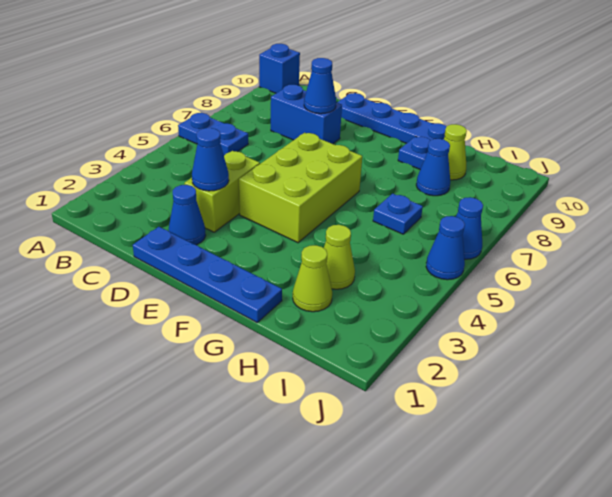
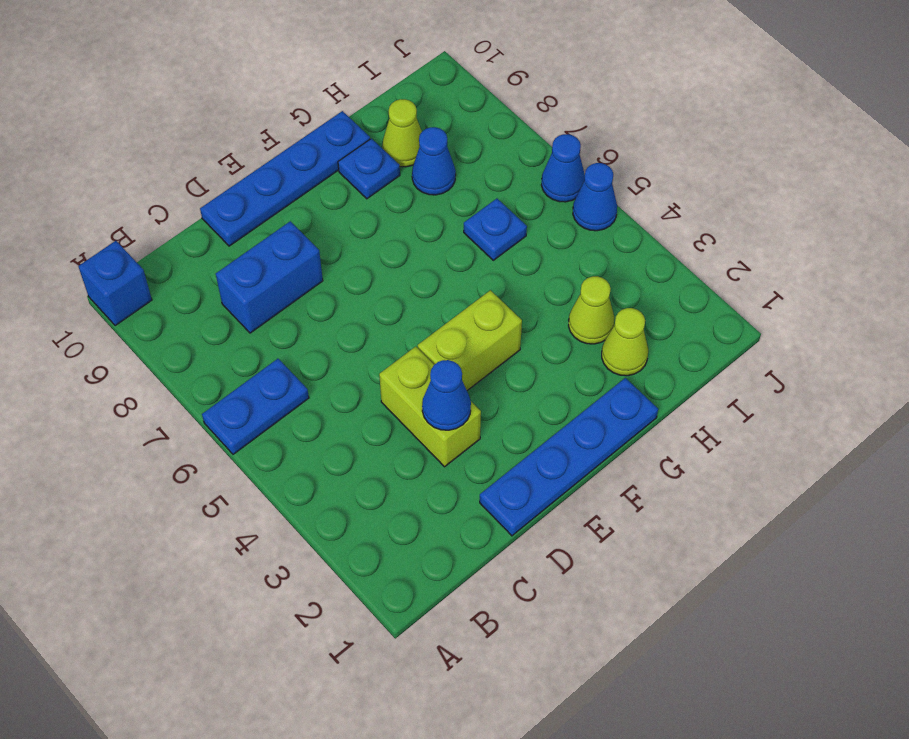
blue cone D2 level 1 -> none
blue cone D8 level 2 -> none
lime brick E4:F6 level 1 -> lime brick E4:F4 level 1

